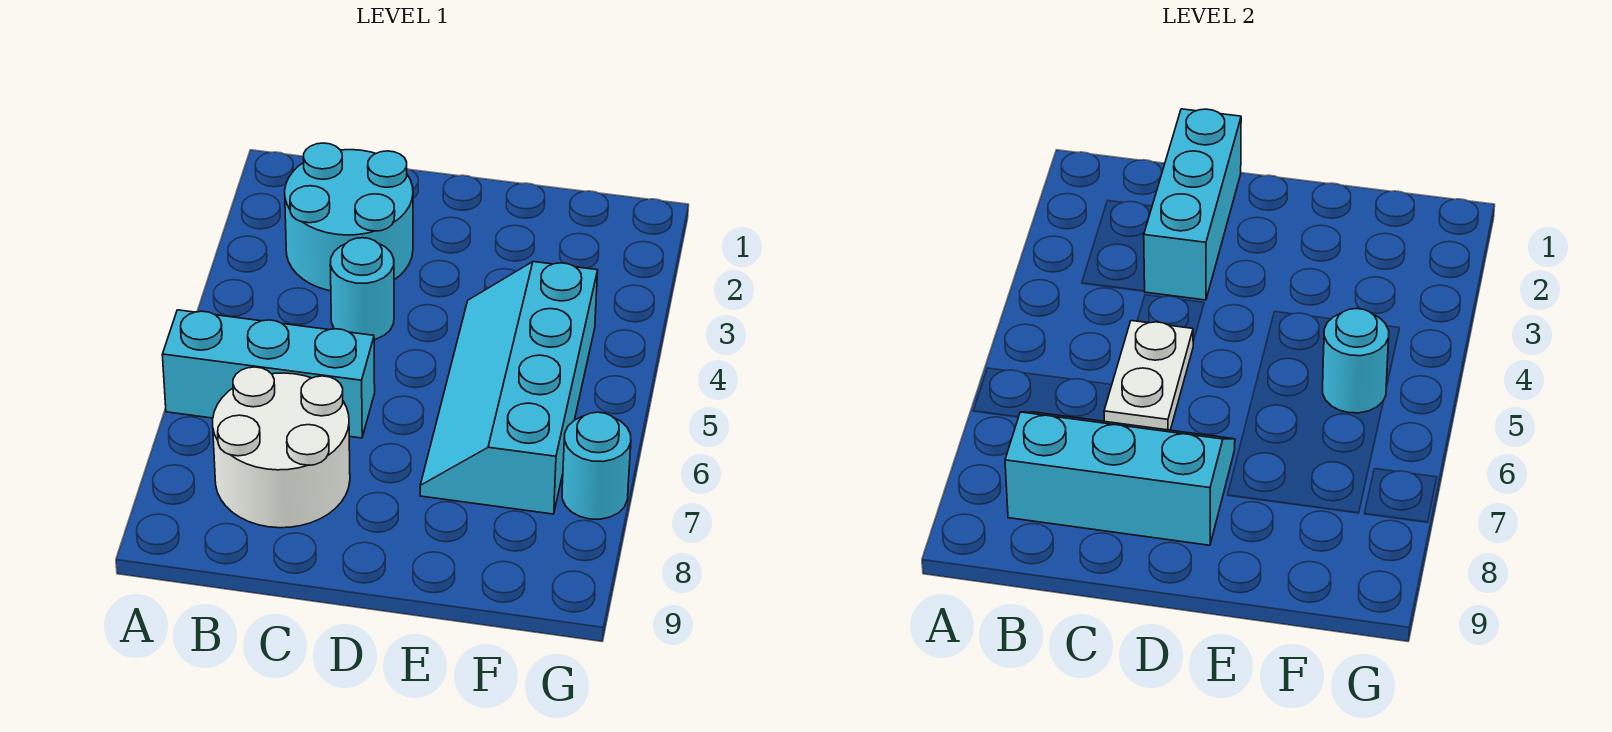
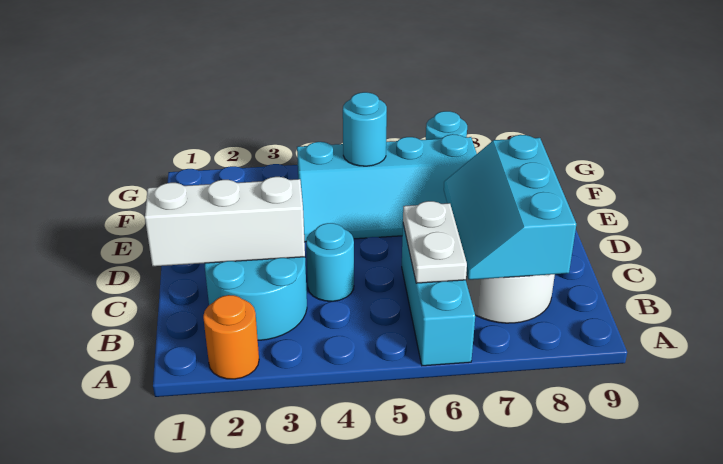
none -> orange round brick A2 level 1
cyan brick C1:C3 level 2 -> white brick C1:C3 level 2
white plate C5:C6 level 2 -> white plate B6:C6 level 2

